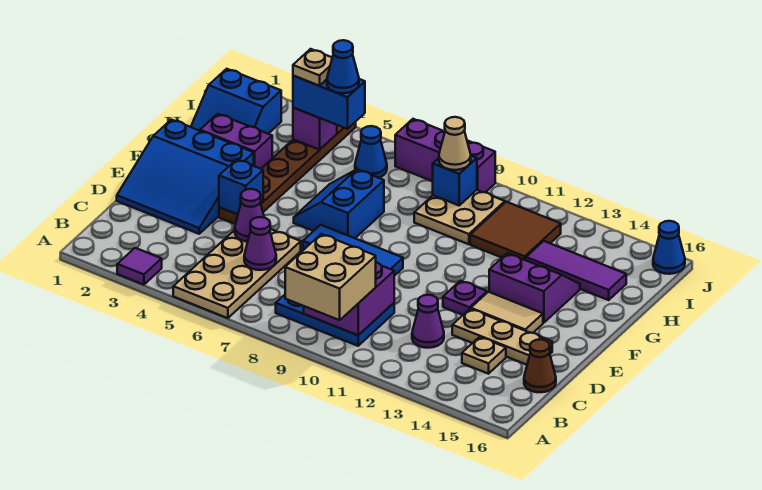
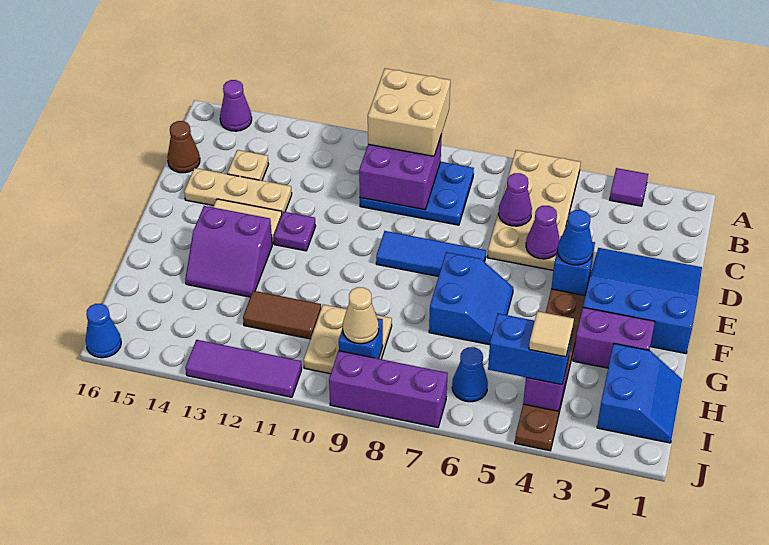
purple cone C12 level 1 -> purple cone A15 level 1
blue slope H1:I2 level 1 top I -> blue slope H1:I2 level 1 top 2
brown tile H11:I12 level 1 -> brown tile H11:H12 level 1
purple tile H13:H15 level 1 -> purple tile J11:J13 level 1
tan plate I4 level 4 -> tan tile I4 level 4
blue cone I5 level 4 -> blue cone E4 level 3

